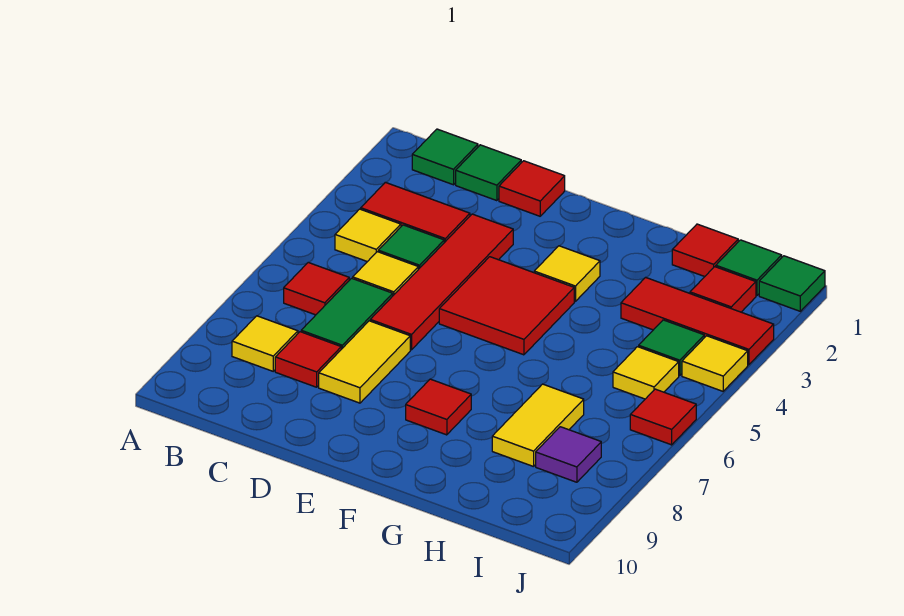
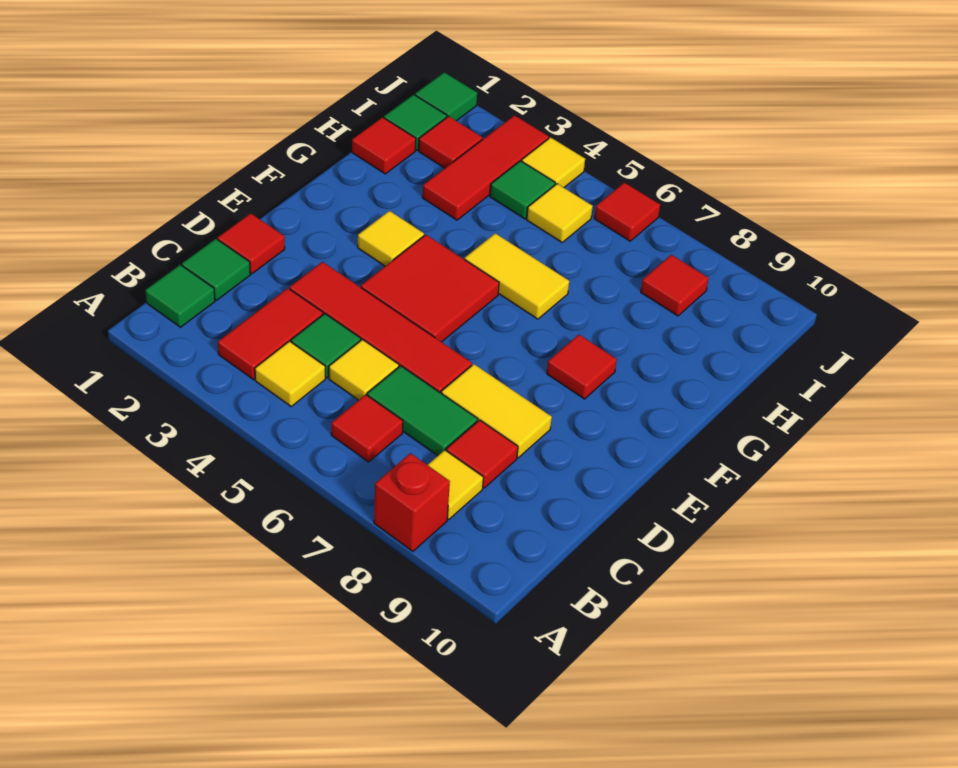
none -> red brick A8 level 1
yellow tile H7:H8 level 1 -> yellow tile G5:G6 level 1
purple tile I8 level 1 -> red tile I8 level 1

